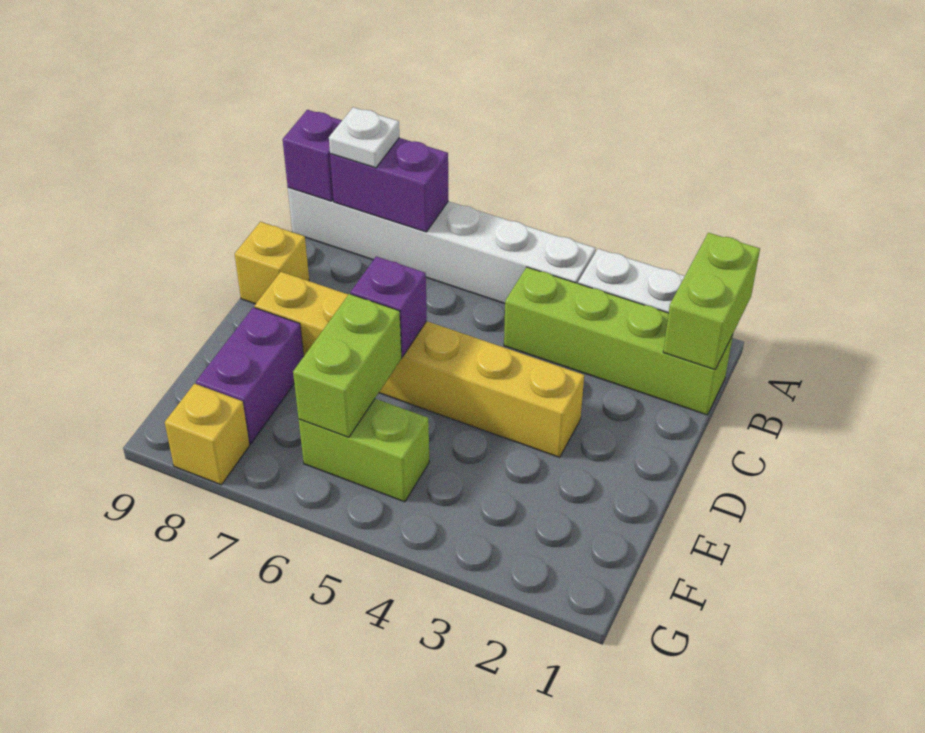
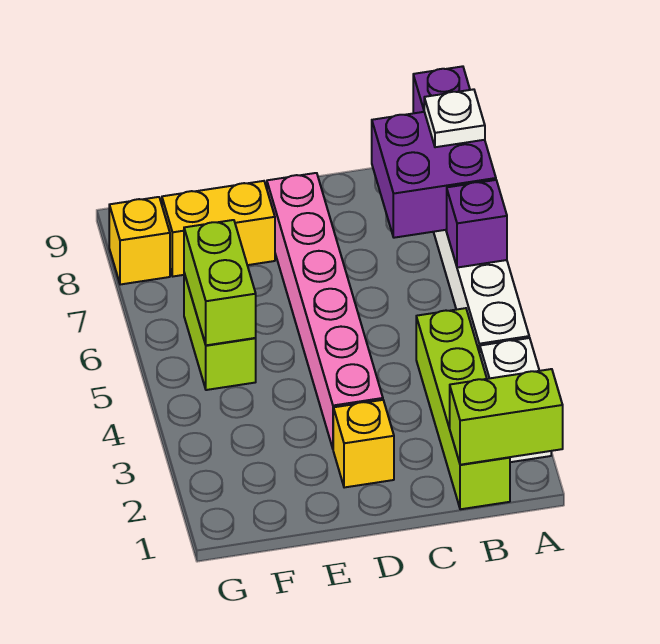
purple brick A7:A8 level 2 -> purple brick A7:B8 level 2
yellow brick C9 level 1 -> yellow brick D2 level 1
yellow brick D3:D8 level 1 -> pink brick D3:D8 level 1
purple brick D6 level 2 -> purple brick A6 level 2
lime brick E6:F6 level 2 -> lime brick F5:F6 level 2
purple brick E8:F8 level 1 -> yellow brick E8:F8 level 1

